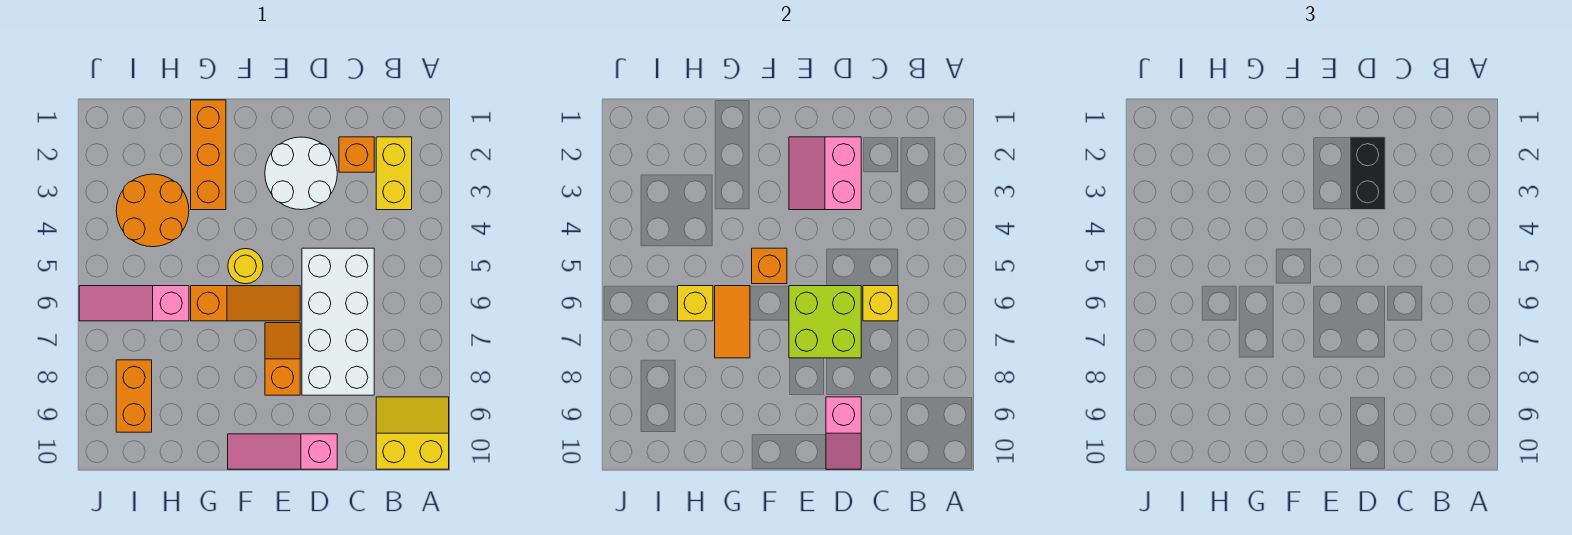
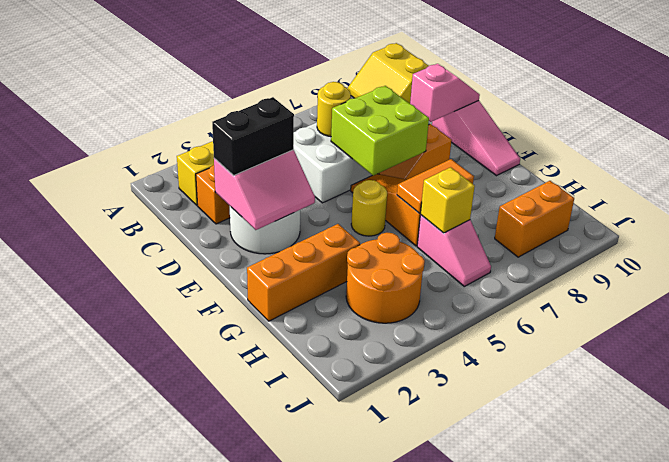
yellow brick C6 level 2 -> yellow round brick C6 level 2
orange brick F5 level 2 -> none
pink slope H6:J6 level 1 top H -> pink slope H6:I6 level 1 top H

